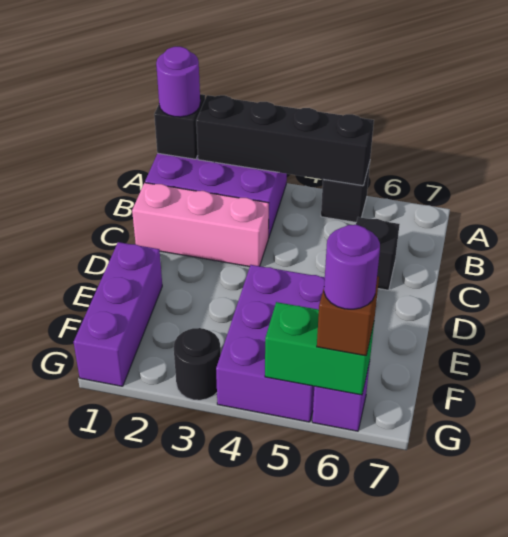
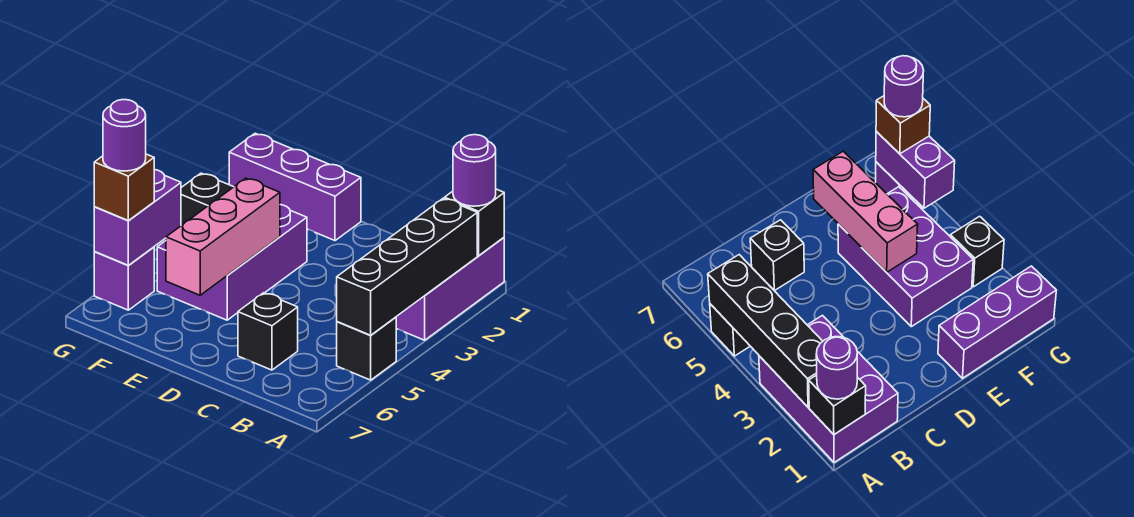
pink brick C1:C3 level 1 -> pink brick E4:E6 level 2
purple brick E4:G5 level 1 -> purple brick E3:F5 level 1
black round brick G3 level 1 -> black brick G3 level 1
green brick G5:G6 level 2 -> purple brick G5:G6 level 2

